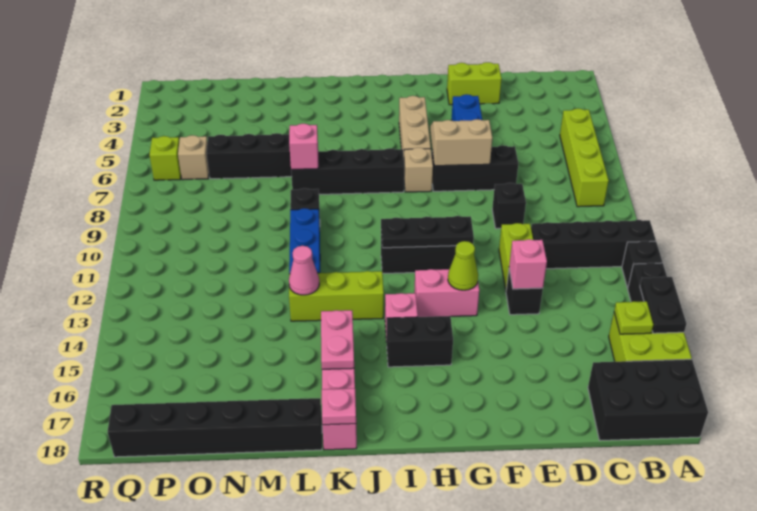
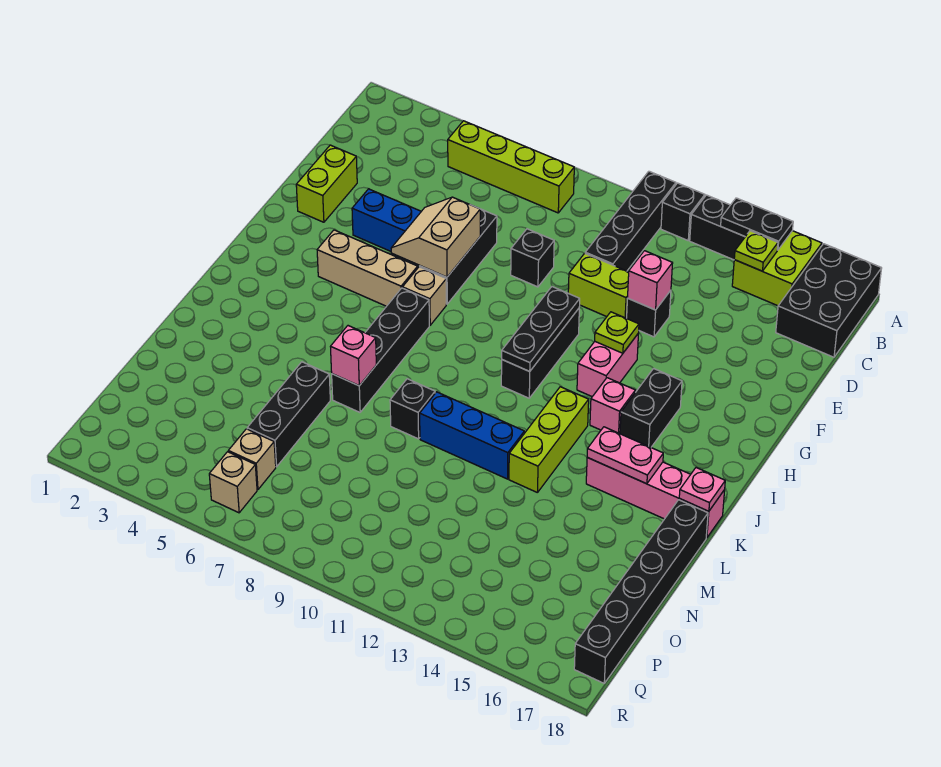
lime cone G13 level 2 -> lime plate G13 level 2
pink cone L13 level 2 -> none
lime brick Q6 level 1 -> tan brick Q6 level 1

